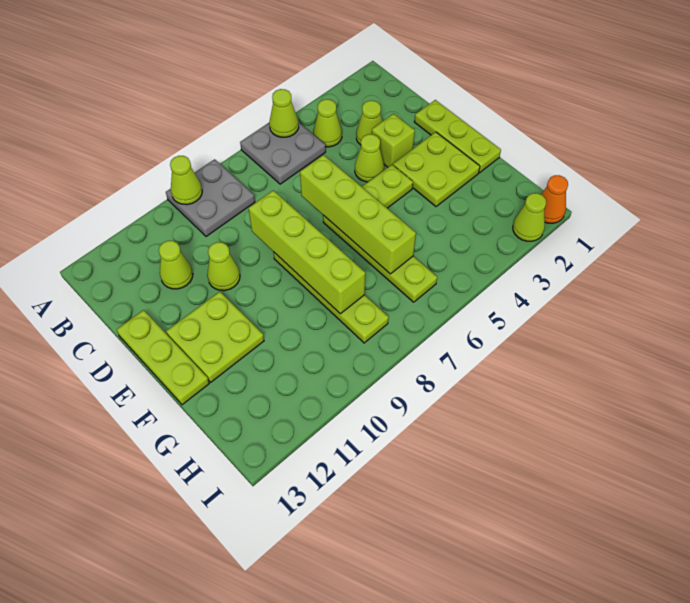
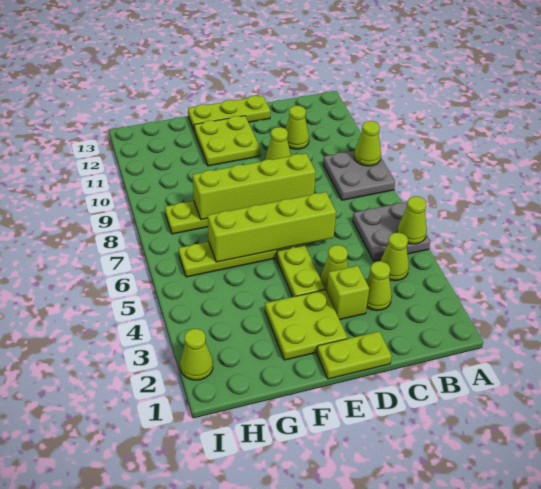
lime plate D1:F1 level 1 -> lime plate D1:E1 level 1
orange cone I1 level 1 -> none

